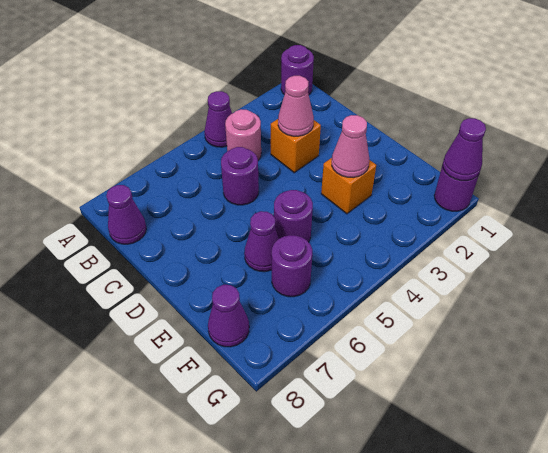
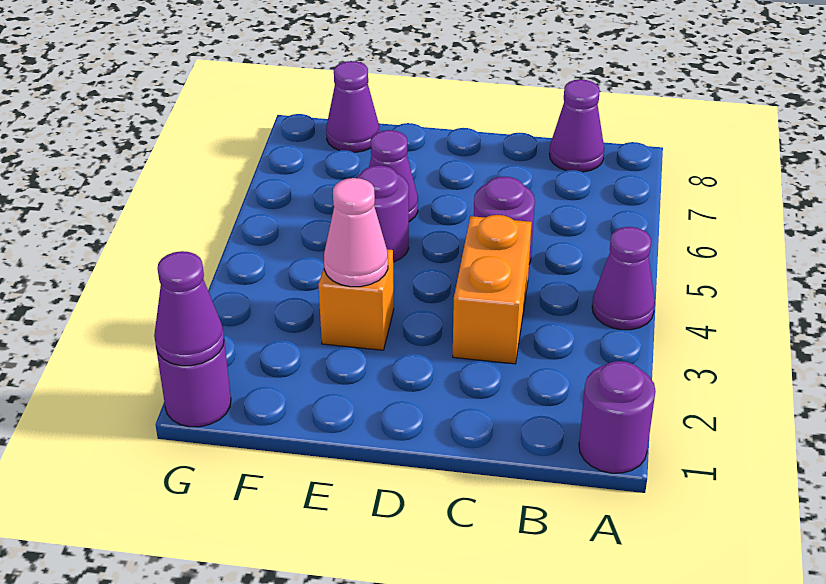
pink round brick B4 level 1 -> none
orange brick C3 level 1 -> orange brick C3:C4 level 1
pink cone C3 level 2 -> none
purple round brick F6 level 1 -> none

